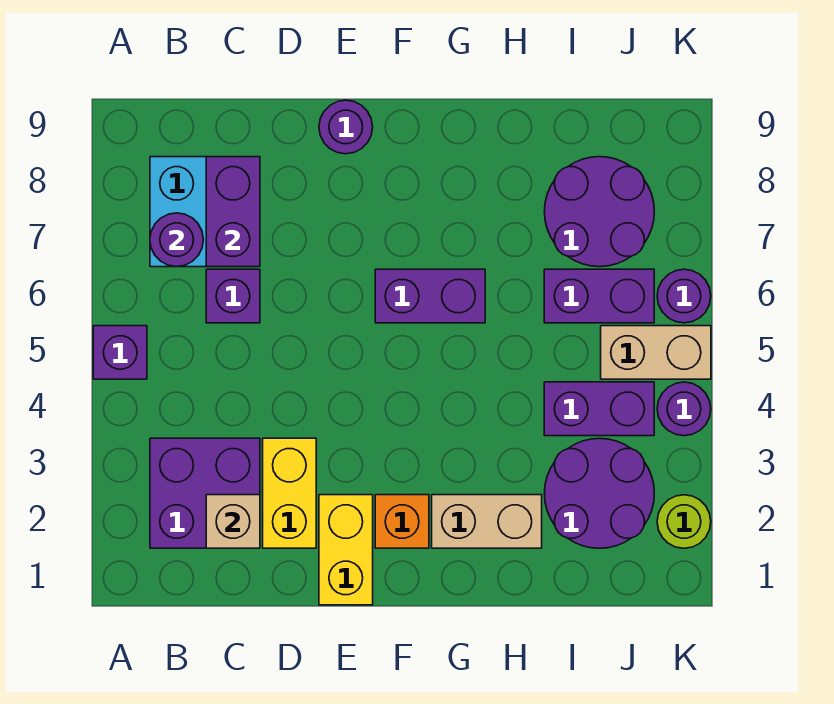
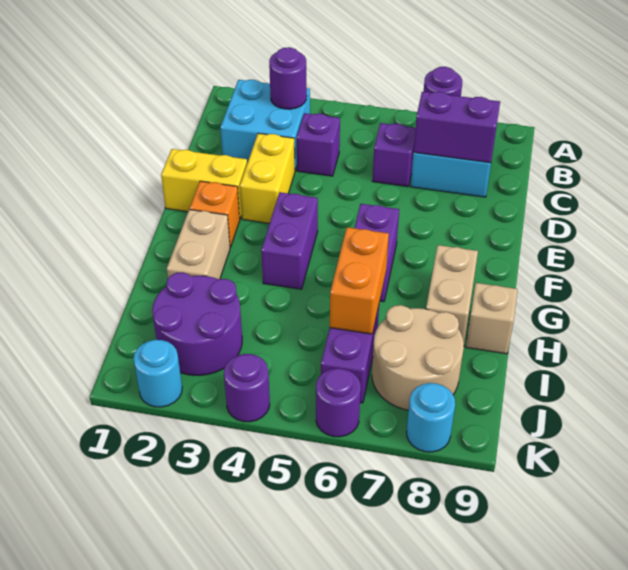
purple brick A5 level 1 -> purple brick C4 level 1
purple brick B2:C3 level 1 -> cyan brick B2:C3 level 1
tan brick C2 level 2 -> tan brick H9 level 1
yellow brick D2:D3 level 1 -> yellow brick D3:E3 level 1
purple round brick E9 level 1 -> purple round brick B3 level 2
none -> orange brick H6:I6 level 2
purple brick I4:J4 level 1 -> purple brick F4:G4 level 1
purple round brick I7:J8 level 1 -> tan round brick I7:J8 level 1
tan brick J5:K5 level 1 -> tan brick G8:H8 level 1
lime round brick K2 level 1 -> cyan round brick K2 level 1
none -> cyan round brick K8 level 1

